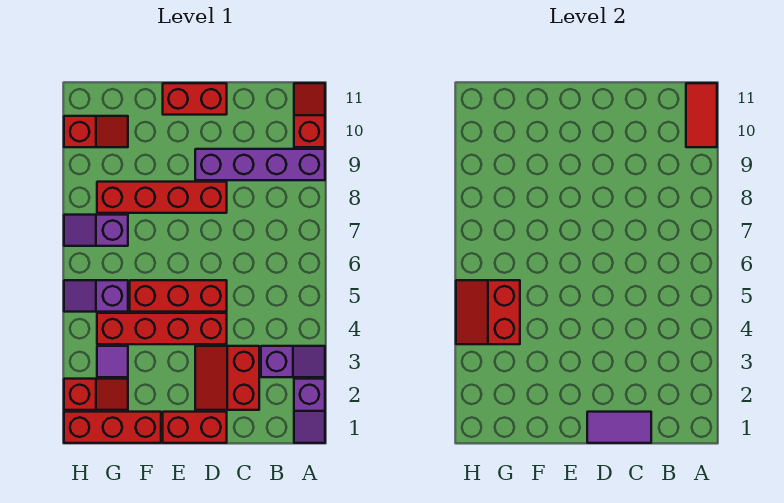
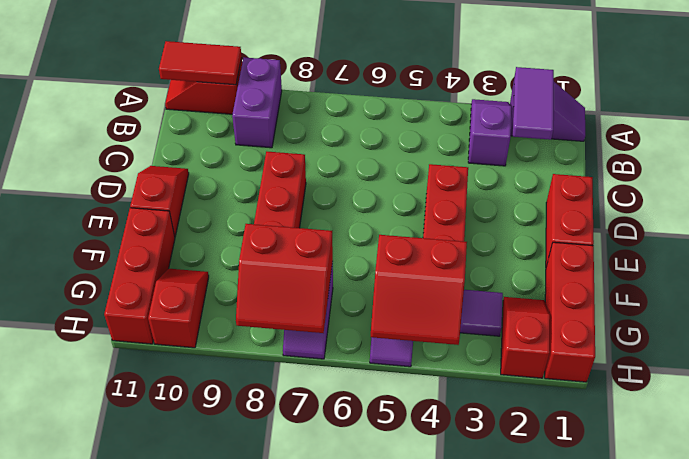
purple brick A9:D9 level 1 -> purple brick A9:B9 level 1
purple tile C1:D1 level 2 -> purple tile A2:B2 level 2
red slope C2:D3 level 1 top C -> red slope G7:H8 level 2 top G
red brick D5:F5 level 1 -> red brick F11:H11 level 1
red brick D11:E11 level 1 -> red slope D11:E11 level 1 top E

